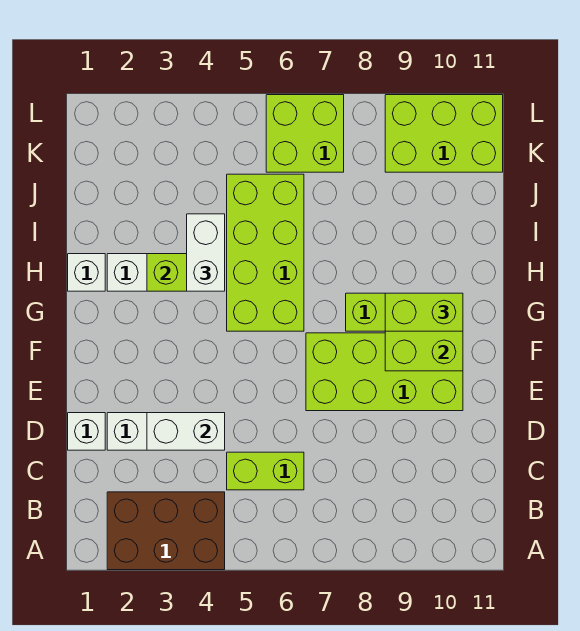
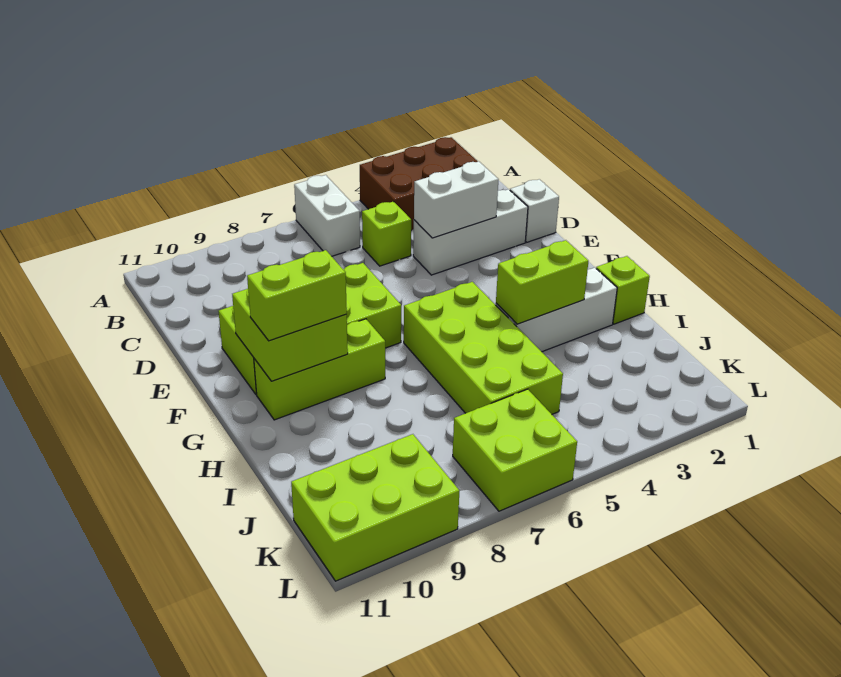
lime brick C5:C6 level 1 -> lime brick C5 level 1
white brick H1 level 1 -> lime brick H1 level 1
white brick H4:I4 level 3 -> white brick A6:B6 level 1

